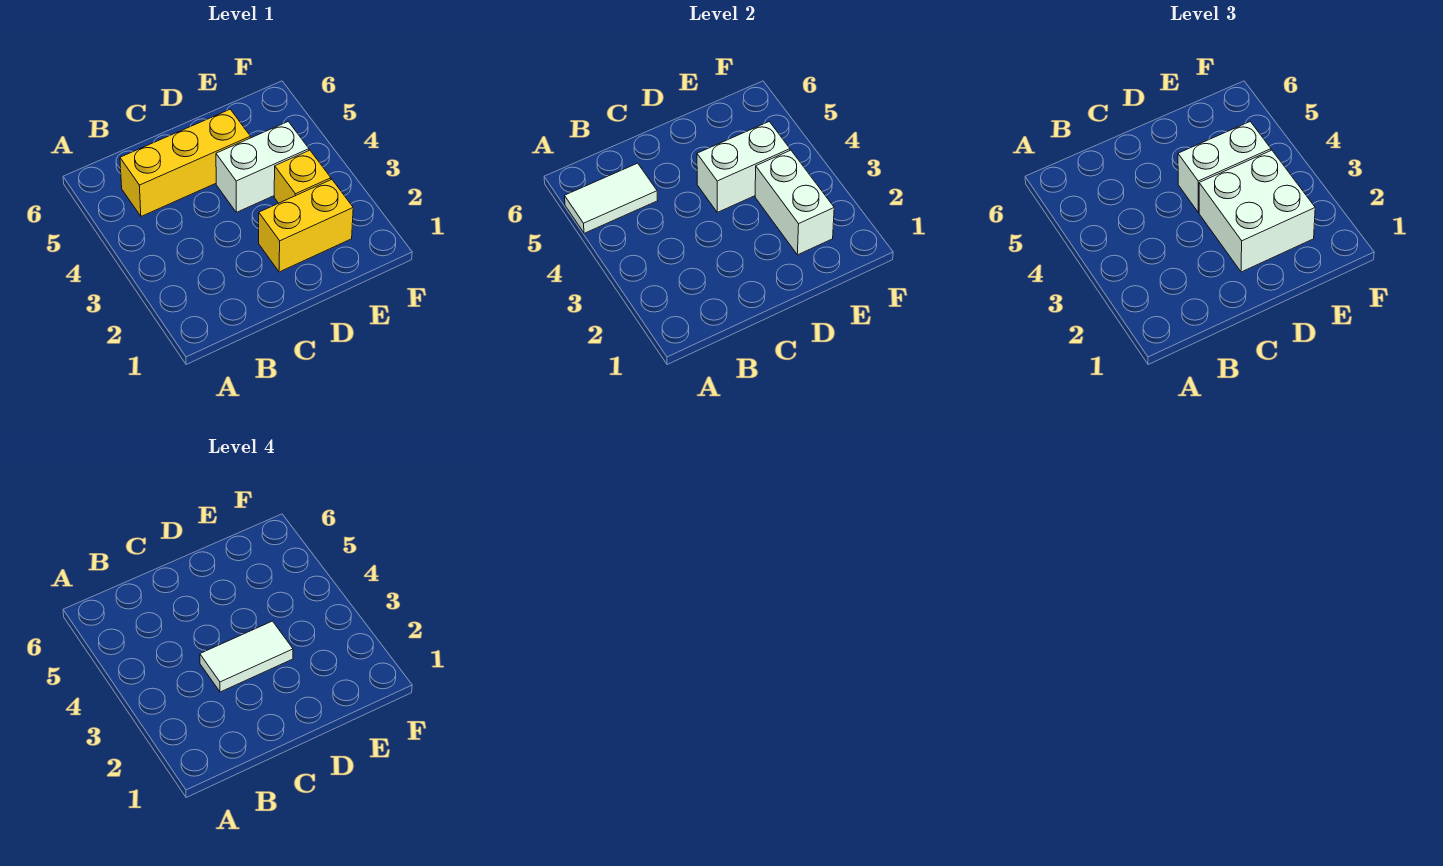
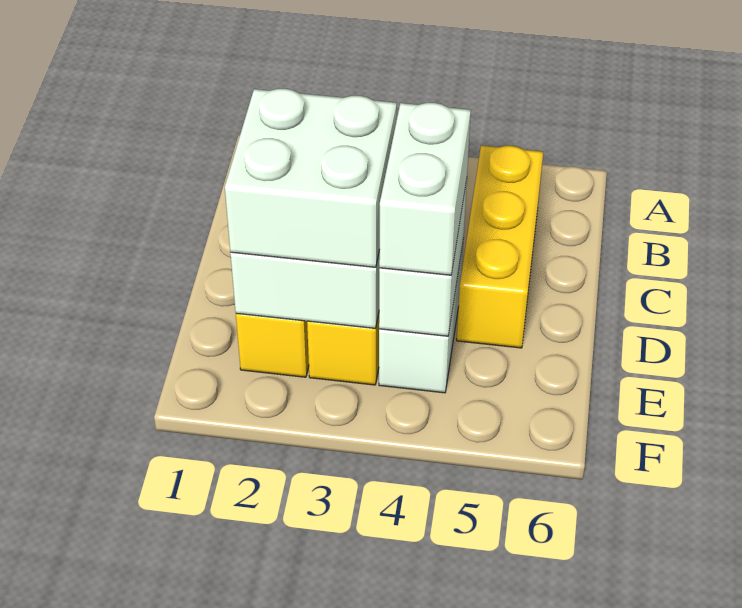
white tile A5:B5 level 2 -> none
white tile C3:D3 level 4 -> none

